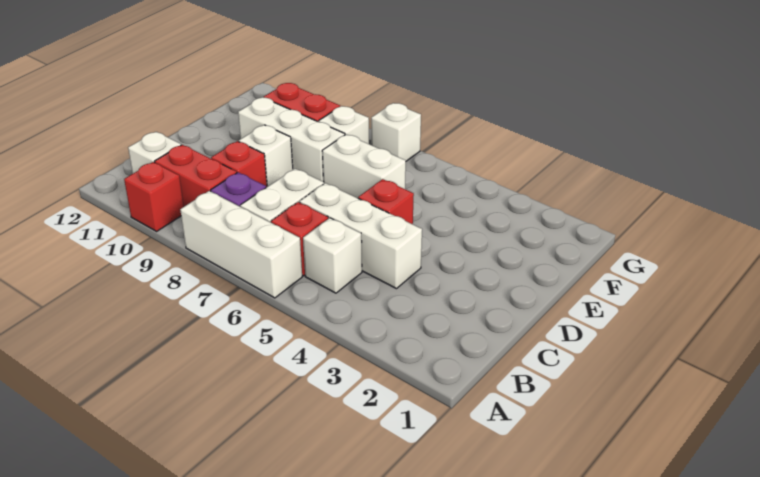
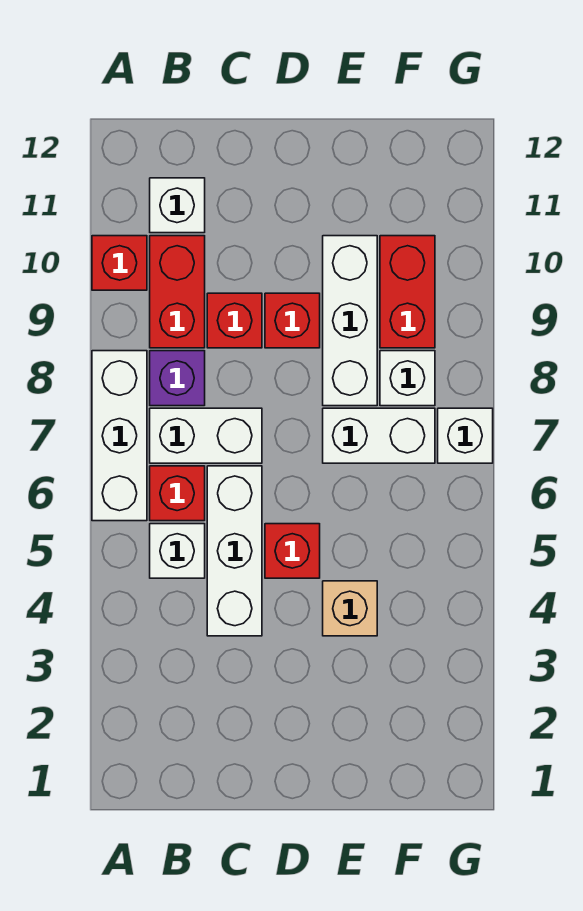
white brick D9 level 1 -> red brick D9 level 1
none -> tan brick E4 level 1
white brick E6:E7 level 1 -> white brick E7:F7 level 1

